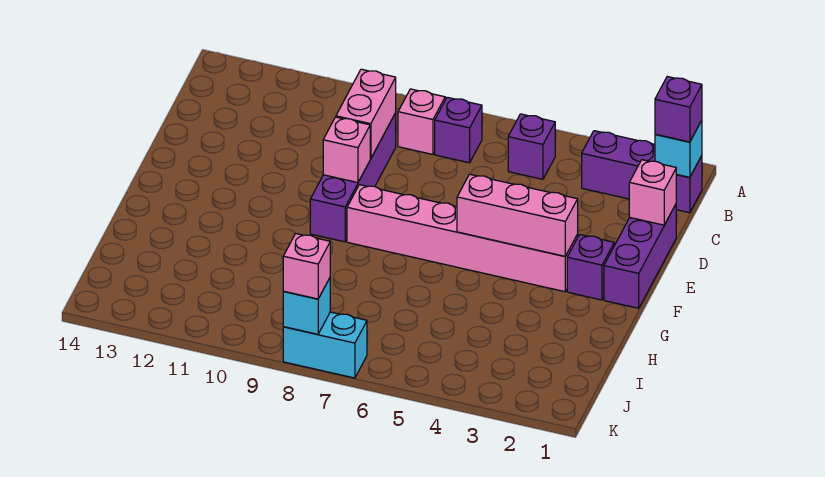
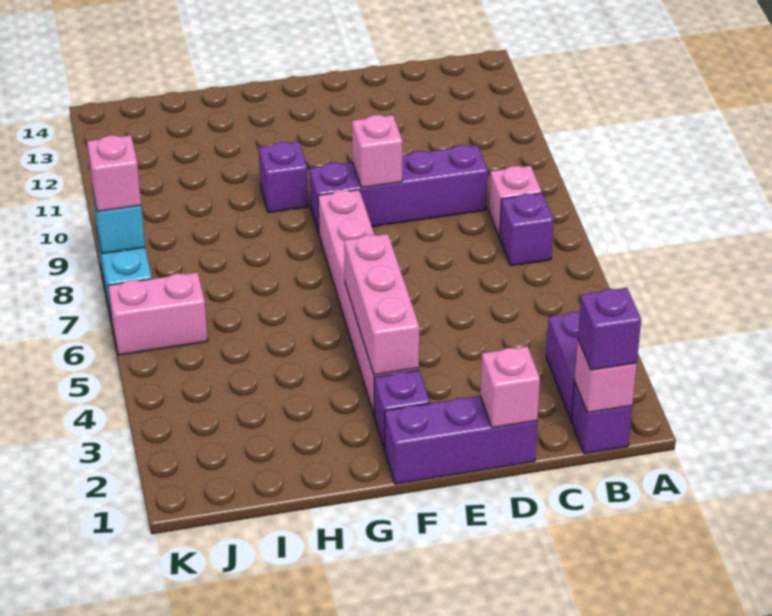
cyan brick B1 level 2 -> pink brick B1 level 2
purple brick B5 level 1 -> purple brick G10 level 1
pink brick C9:D9 level 2 -> pink brick J6:K6 level 1

